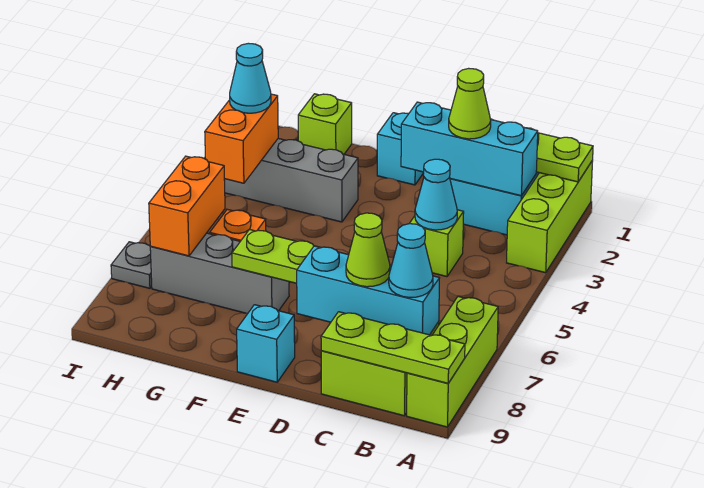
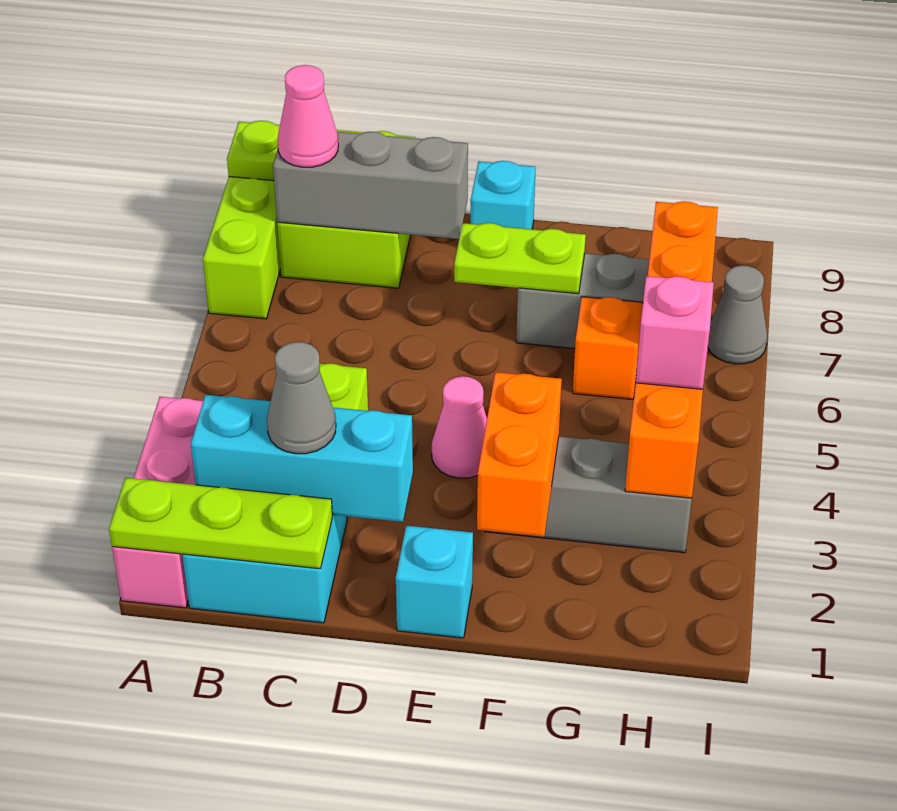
lime brick A1:A3 level 1 -> pink brick A1:A3 level 1
cyan brick B8:D8 level 2 -> grey brick B8:D8 level 2
cyan cone B8 level 3 -> pink cone B8 level 3
lime cone C2 level 3 -> grey cone C2 level 3
cyan cone C4 level 2 -> none
lime cone C8 level 3 -> none
none -> pink cone E4 level 1
none -> orange brick F2:F3 level 2
lime brick G1 level 1 -> none
cyan cone H3 level 3 -> none
none -> pink brick H4 level 3
grey plate I7 level 1 -> grey cone I7 level 1

